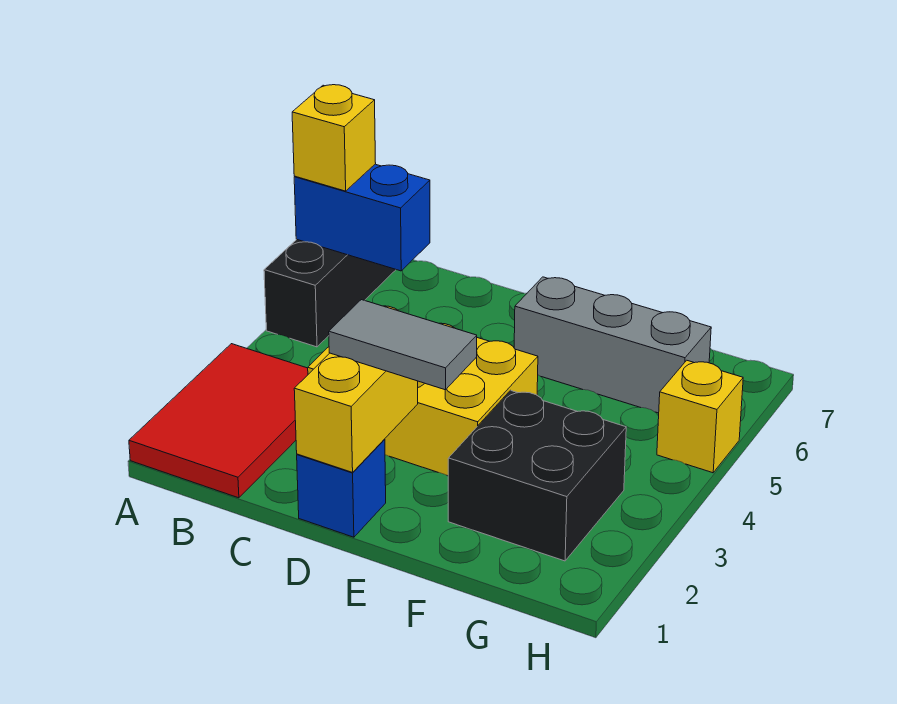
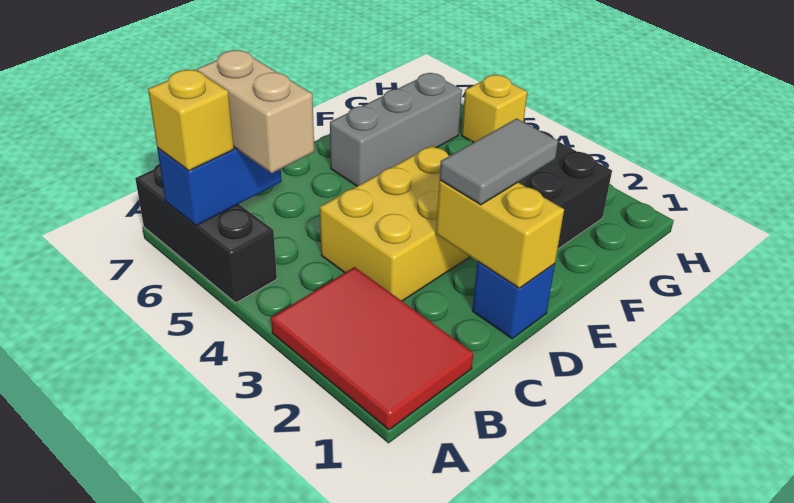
none -> tan brick B5:B6 level 3

